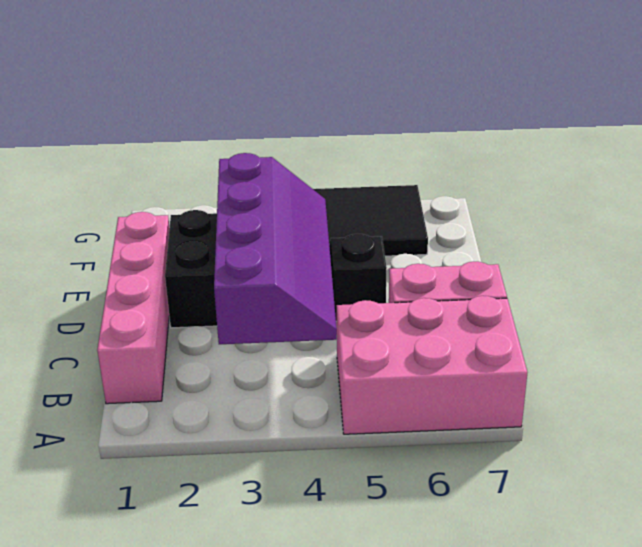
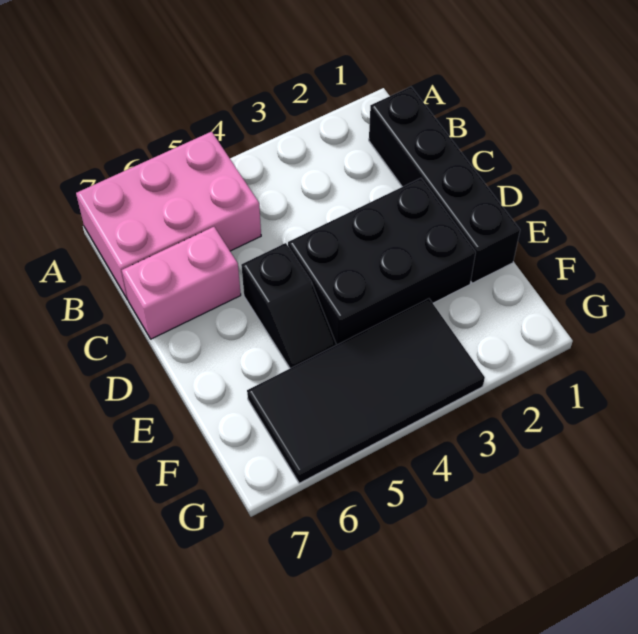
pink brick B1:E1 level 1 -> black brick B1:E1 level 1
purple slope B3:E4 level 2 top 3 -> none

